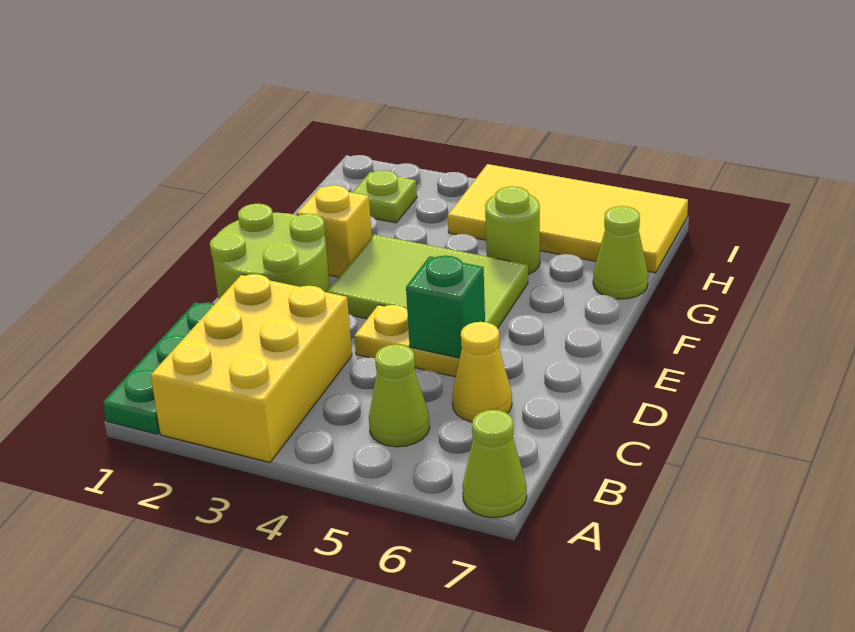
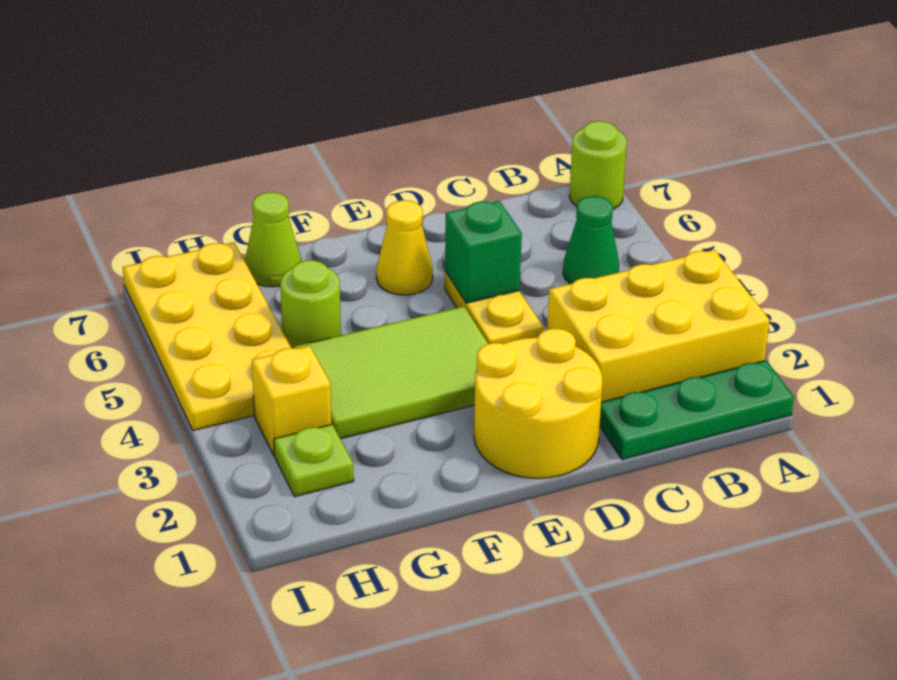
lime cone A7 level 1 -> lime round brick A7 level 1
lime cone B5 level 1 -> green cone B5 level 1
yellow cone C6 level 1 -> yellow cone E6 level 1
lime round brick D1:E2 level 1 -> yellow round brick D1:E2 level 1
lime tile E3:F5 level 1 -> lime tile E3:G4 level 1
yellow brick F2 level 1 -> yellow brick H3 level 1
yellow tile H4:I7 level 1 -> yellow plate H4:I7 level 1

